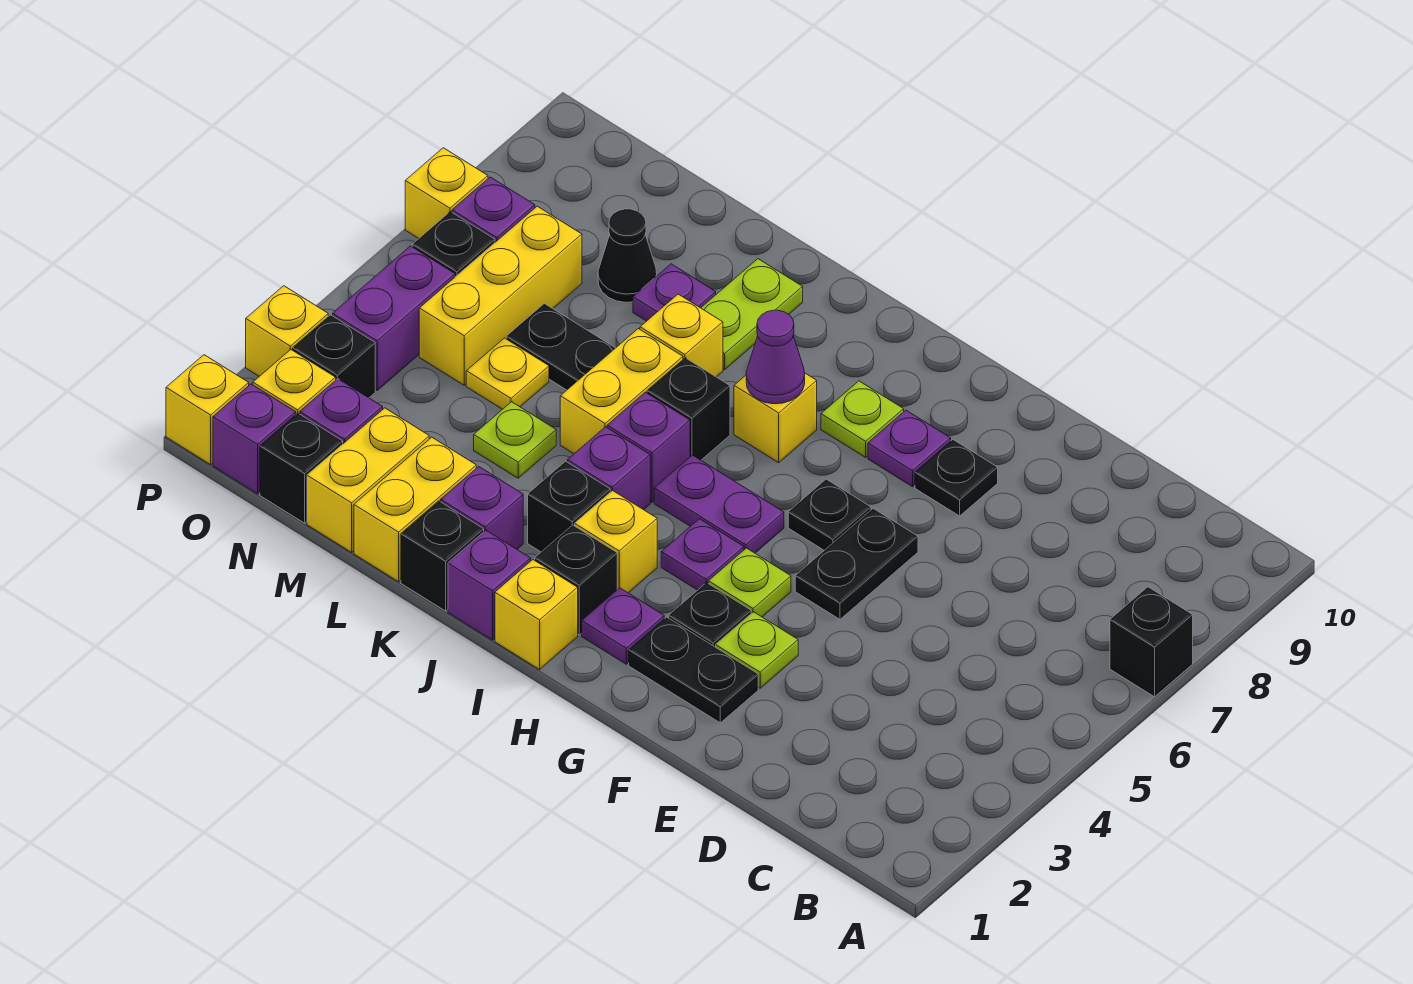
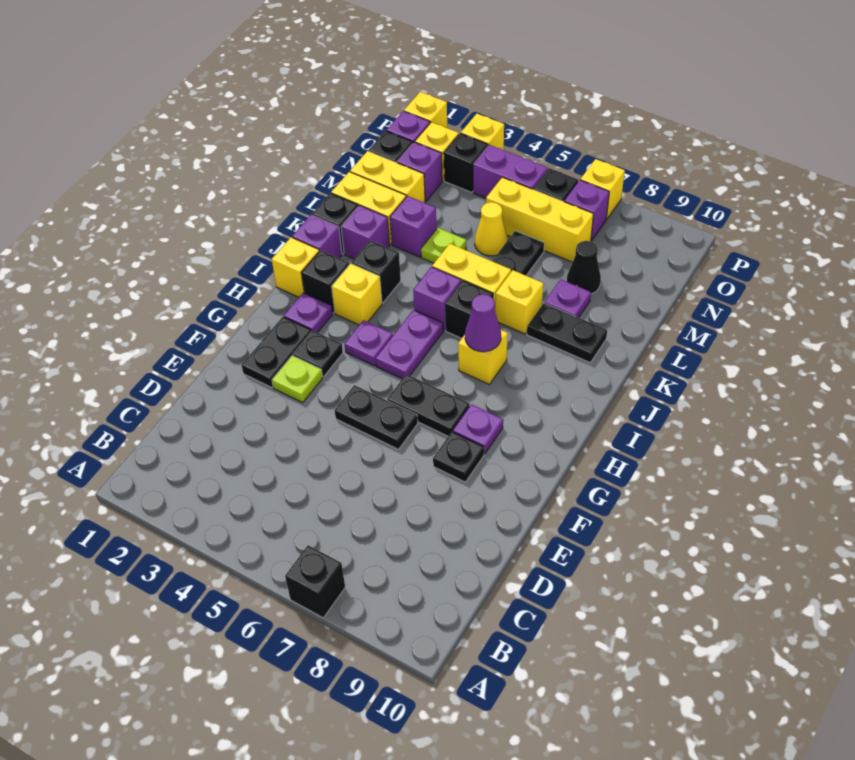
lime plate G4 level 1 -> none
black plate G6 level 1 -> black plate G6:G7 level 1
lime plate H8 level 1 -> none
purple brick J4 level 1 -> purple brick L3 level 1
lime plate K8:K9 level 1 -> black plate K8:K9 level 1
yellow plate M5 level 1 -> yellow cone M5 level 1

